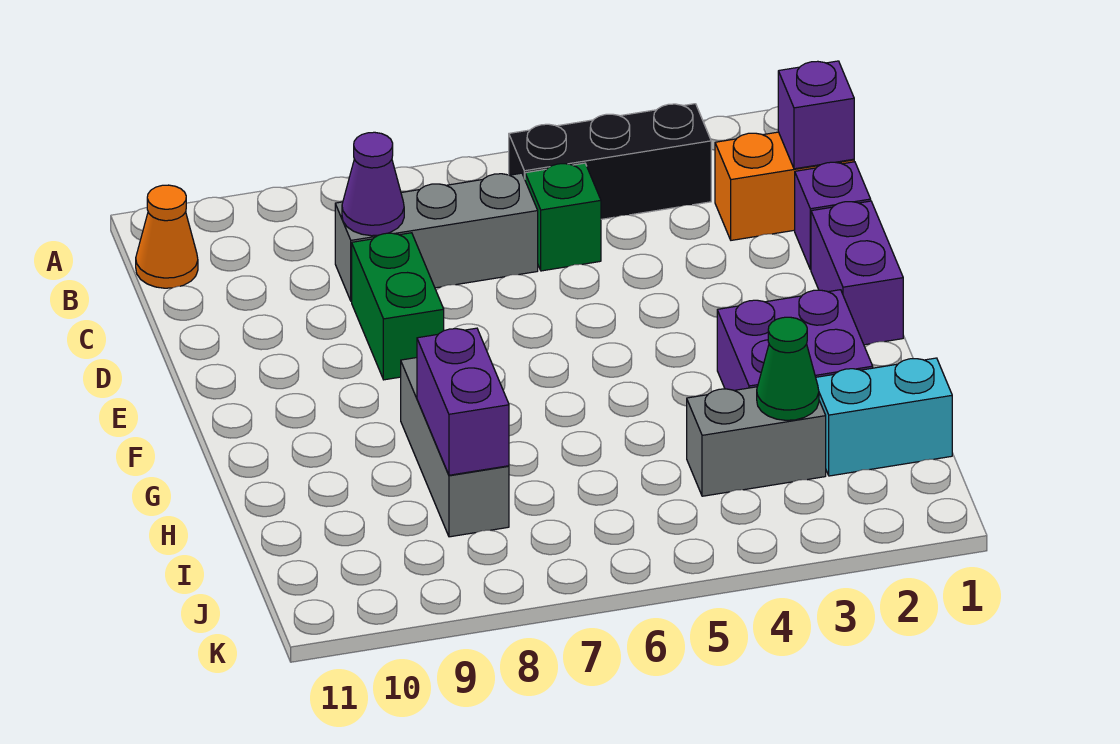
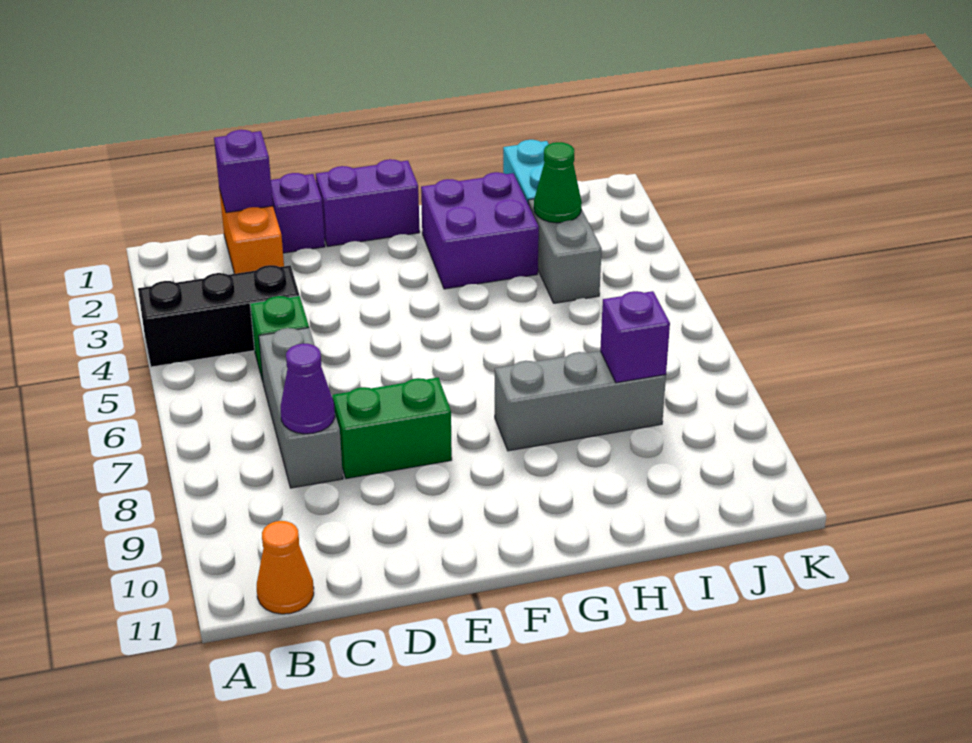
black brick B3:B5 level 1 -> black brick A4:C4 level 1
purple brick H8:I8 level 2 -> purple brick I8 level 2

